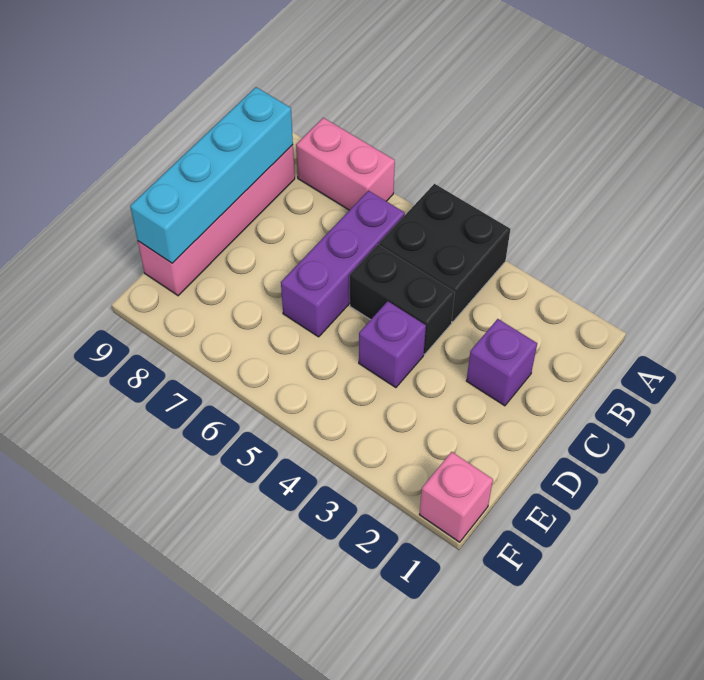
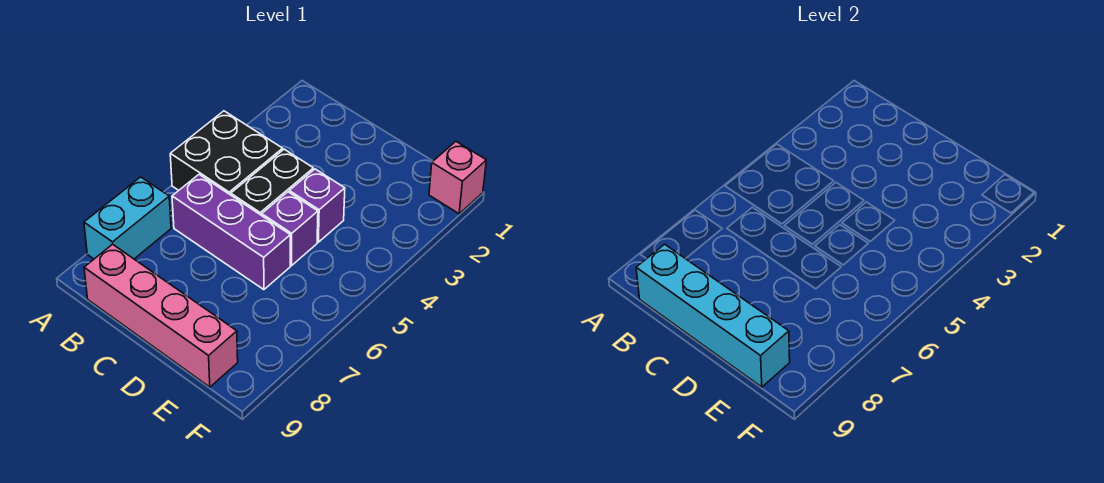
pink brick A7:A8 level 1 -> cyan brick A7:A8 level 1
purple brick C2 level 1 -> purple brick D5 level 1

